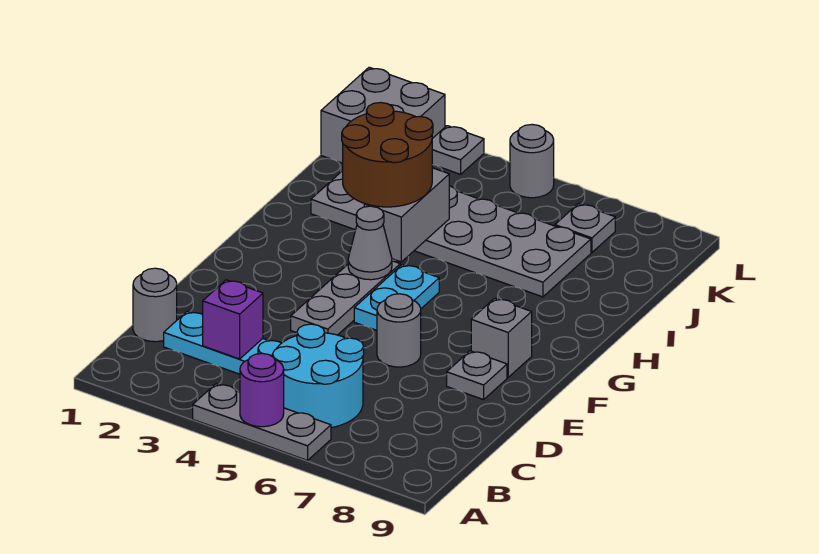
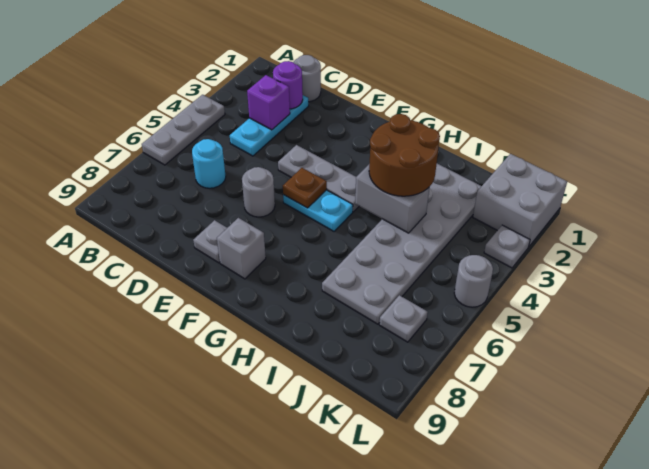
purple round brick A5 level 2 -> purple round brick C2 level 2
cyan round brick B5:C6 level 1 -> cyan round brick C6 level 1
none -> brown plate F5 level 2
grey cone G4 level 2 -> none

